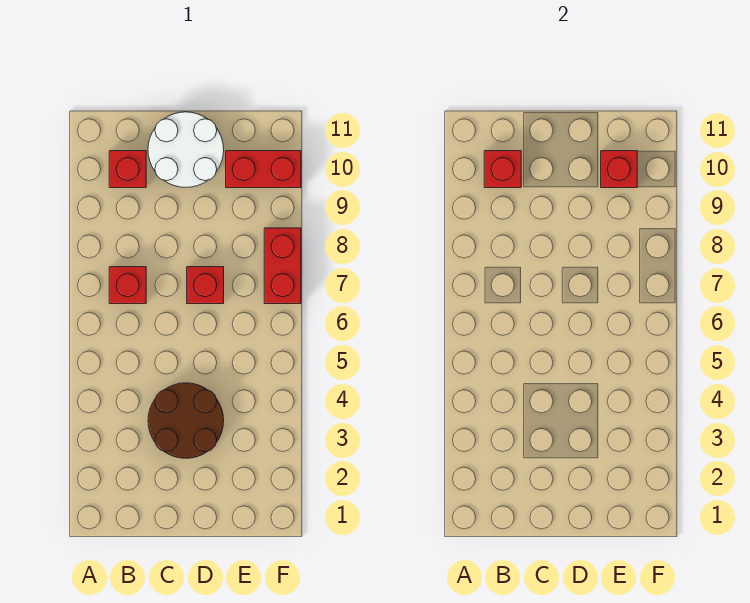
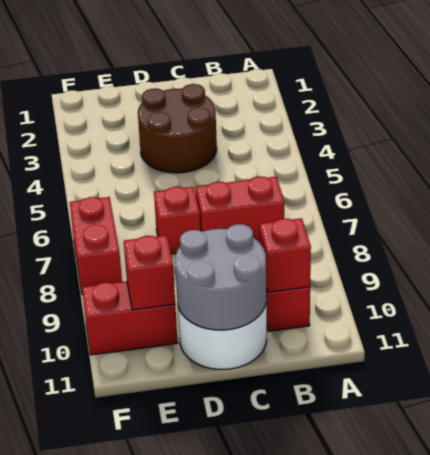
red brick B7 level 1 -> red brick B7:C7 level 1
none -> grey round brick C10:D11 level 2

